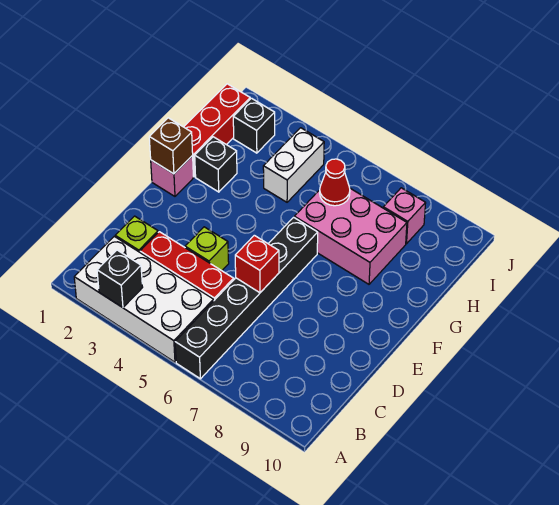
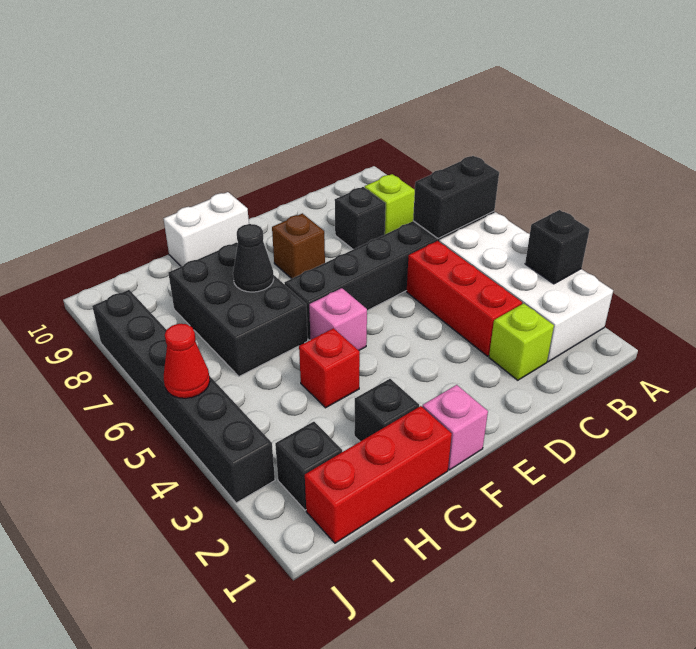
none -> black brick A6:B6 level 2
none -> black brick C8 level 1
lime brick D4 level 1 -> lime brick B8 level 1
red brick D6 level 2 -> red brick G4 level 1
brown brick F1 level 2 -> brown brick E8 level 1
pink brick G6:H8 level 1 -> black brick G6:H8 level 1
none -> black cone G7 level 2
white brick H4:I4 level 1 -> white brick F10:G10 level 1
red cone H6 level 2 -> red cone J5 level 2
pink brick I8 level 1 -> pink brick F5 level 1
none -> black brick J3:J8 level 1

